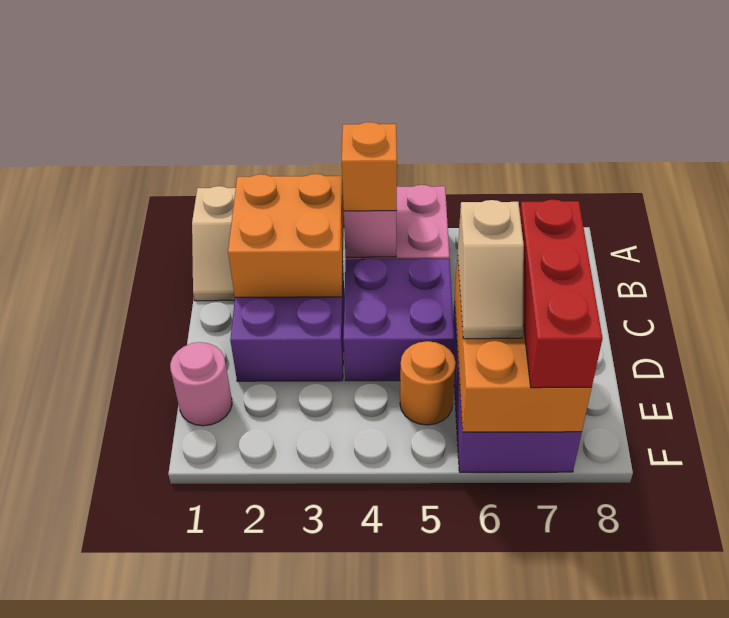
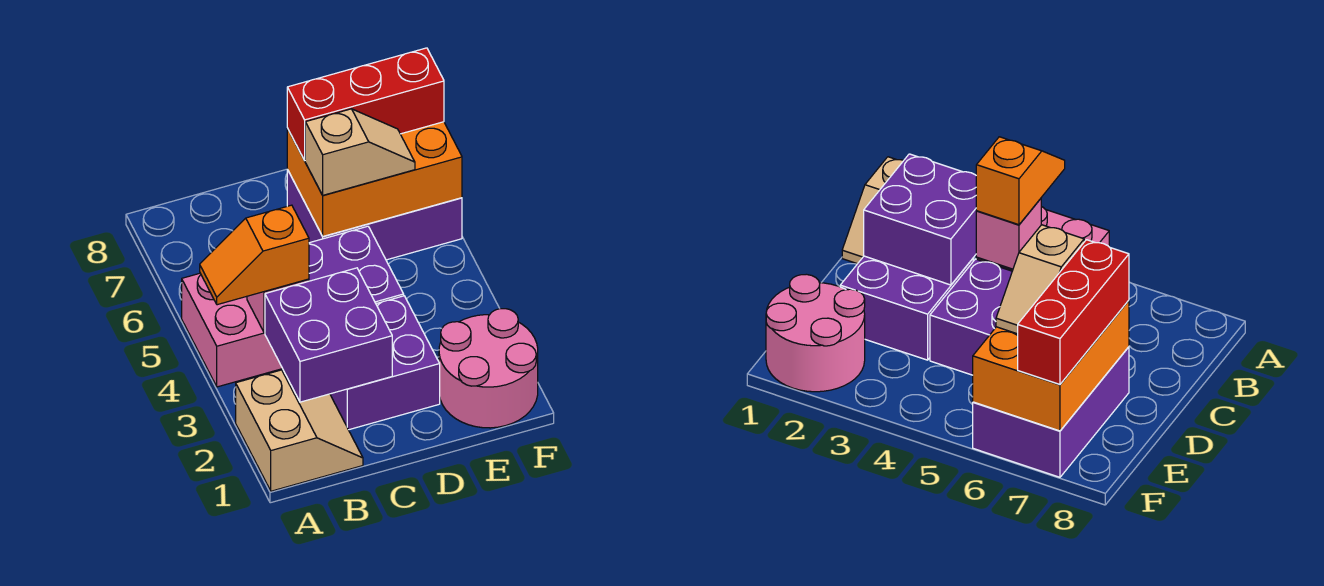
orange brick B2:C3 level 2 -> purple brick B2:C3 level 2
pink round brick E1 level 1 -> pink round brick E1:F2 level 1
orange round brick E5 level 1 -> none

